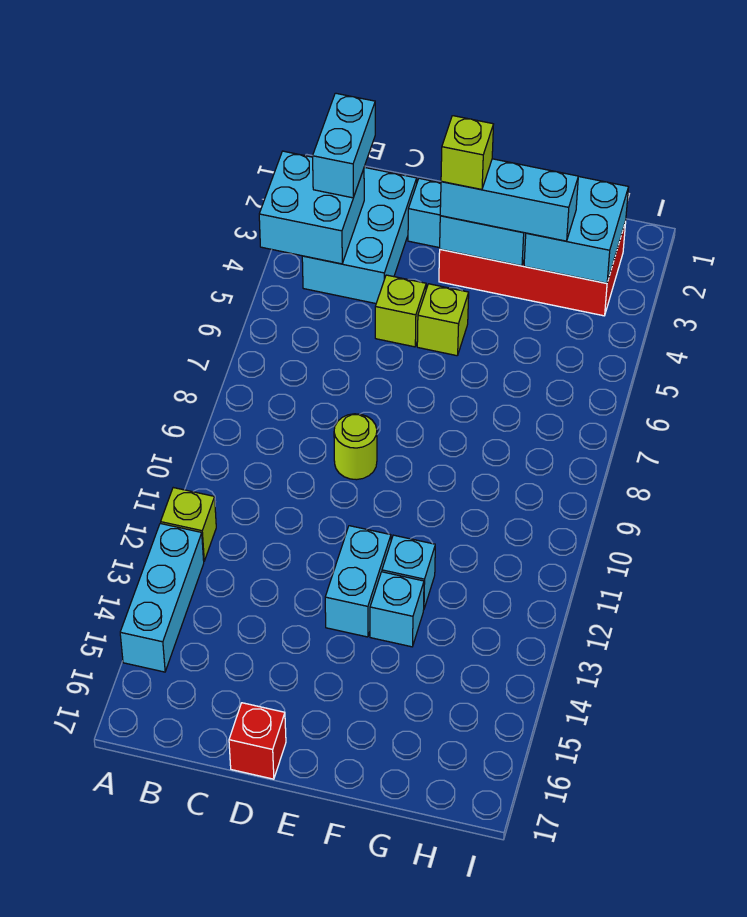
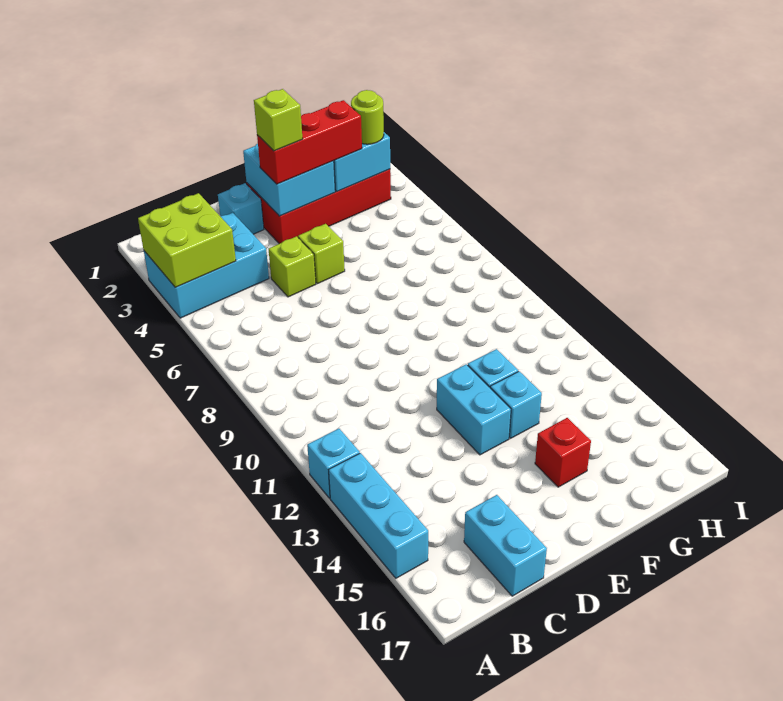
cyan brick A3:B4 level 2 -> lime brick A3:B4 level 2
lime brick A12 level 1 -> cyan brick A12 level 1
cyan brick B2:C4 level 1 -> cyan brick A3:C4 level 1
cyan brick B2:B3 level 3 -> cyan brick C16:C17 level 1
lime round brick D9 level 1 -> lime round brick H3 level 3
red brick D17 level 1 -> red brick F15 level 1
cyan brick E3:G3 level 3 -> red brick E3:G3 level 3

